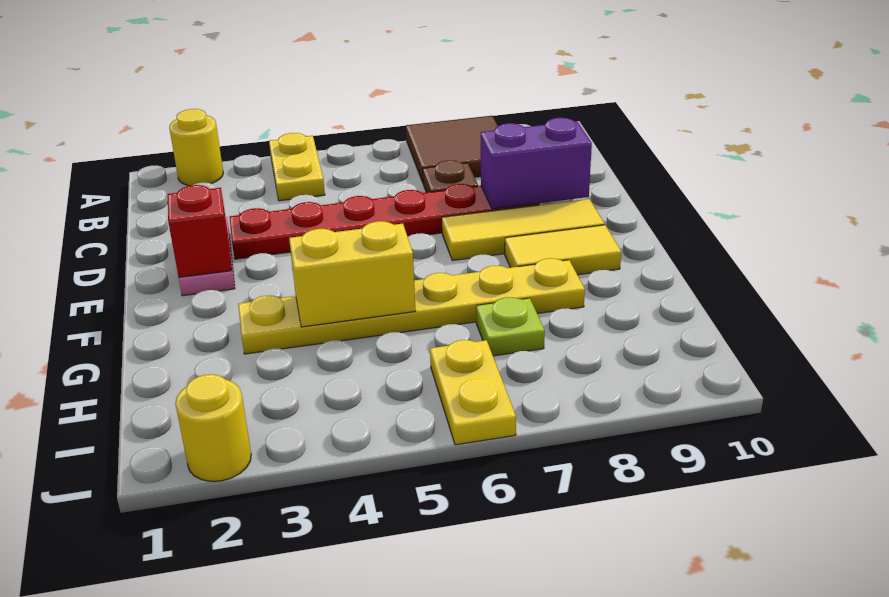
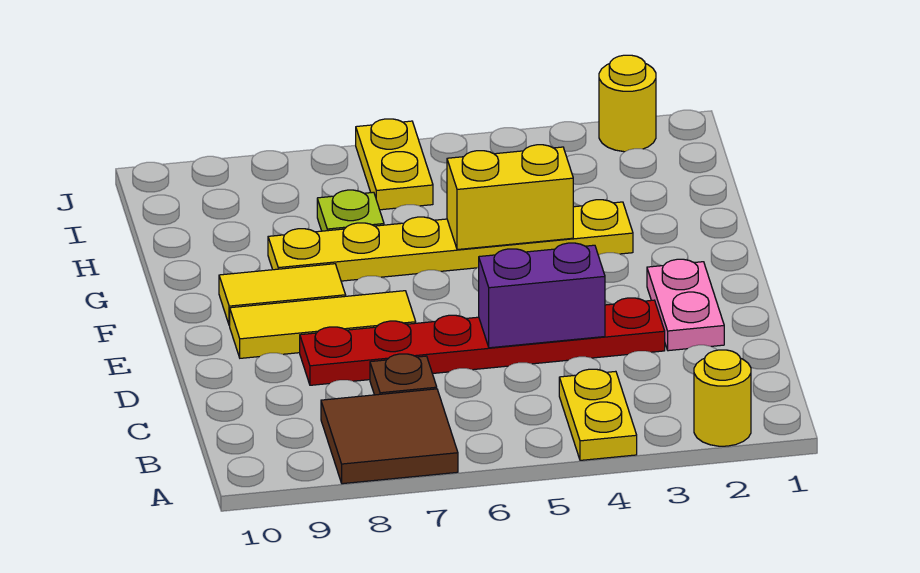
purple brick D8:D9 level 2 -> purple brick D4:D5 level 2
red brick E2 level 2 -> none

